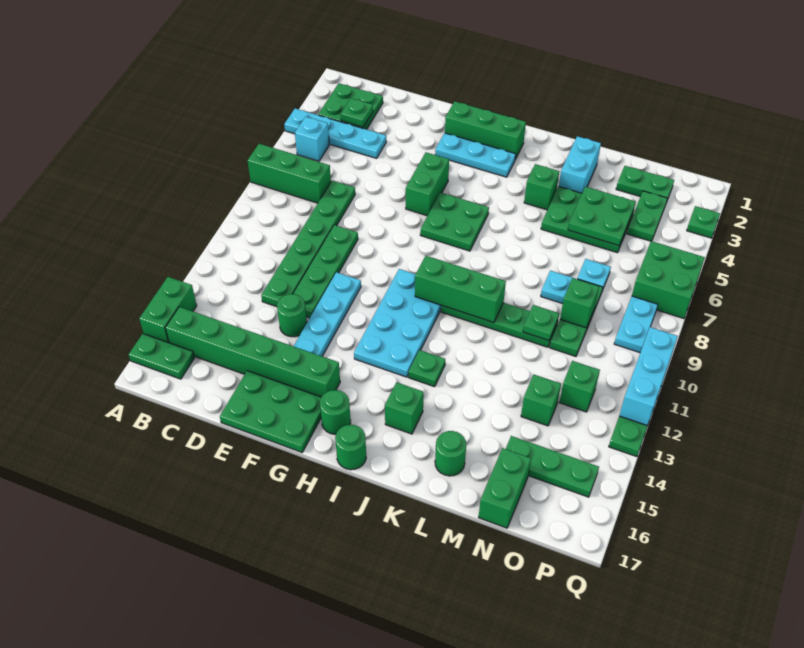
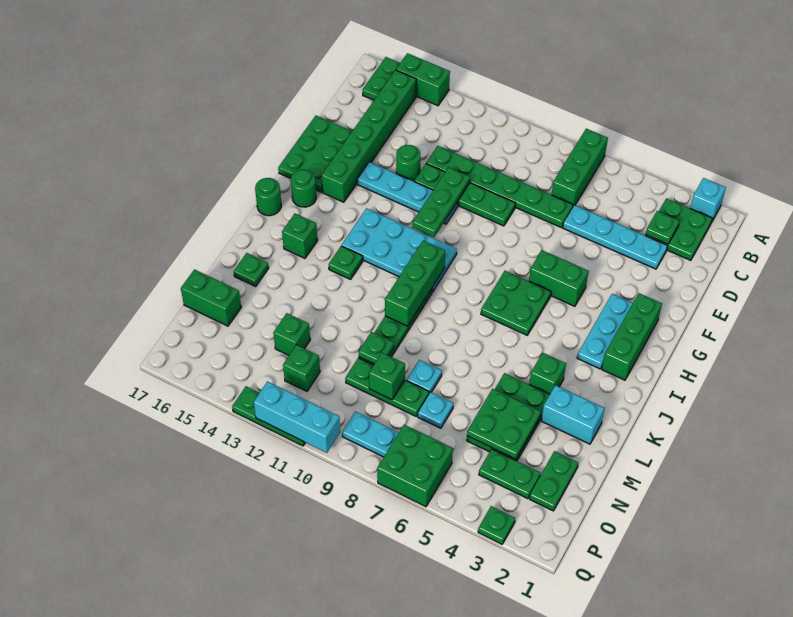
cyan plate A4:D4 level 1 -> cyan plate D3:D6 level 1
cyan brick B5 level 1 -> cyan brick A2 level 1
green round brick L16 level 1 -> green plate L16 level 1
green plate N15:P15 level 1 -> green plate E11:G11 level 2

